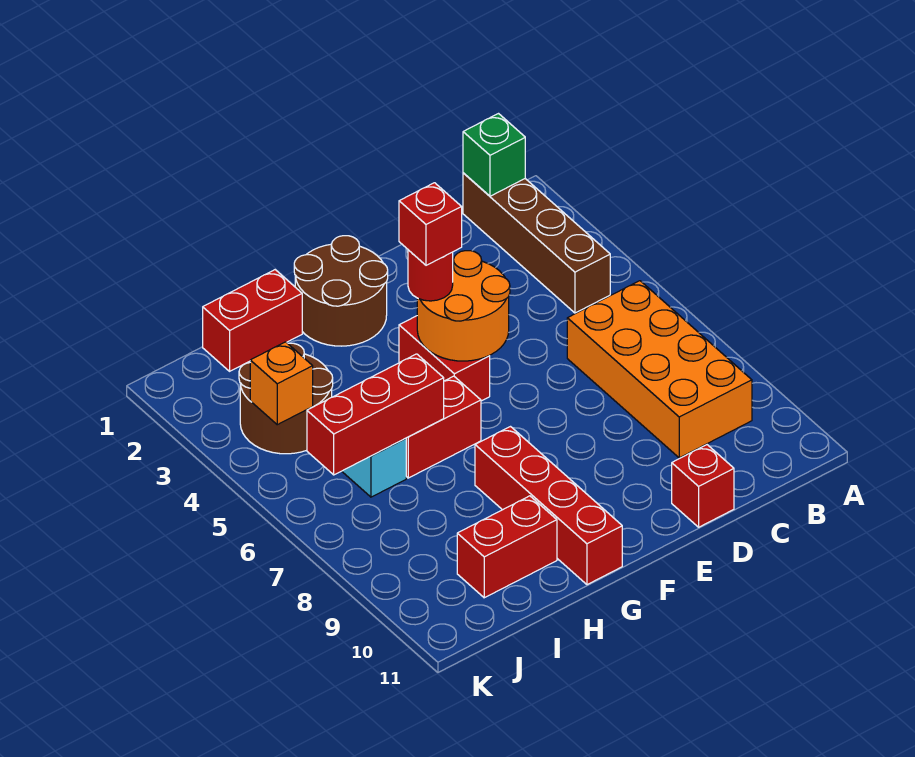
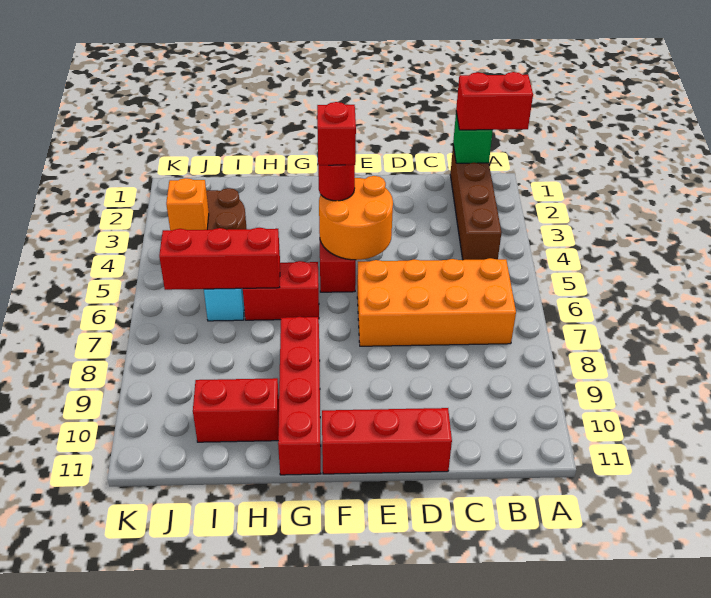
orange brick B6:C9 level 1 -> orange brick B6:E7 level 1
red brick D11 level 1 -> red brick D11:F11 level 1
brown round brick F1:G2 level 1 -> none
red brick H1:I1 level 1 -> red brick A1:B1 level 3

